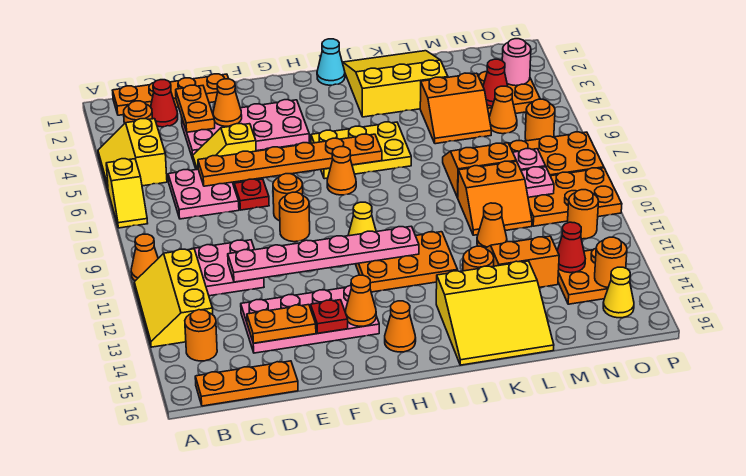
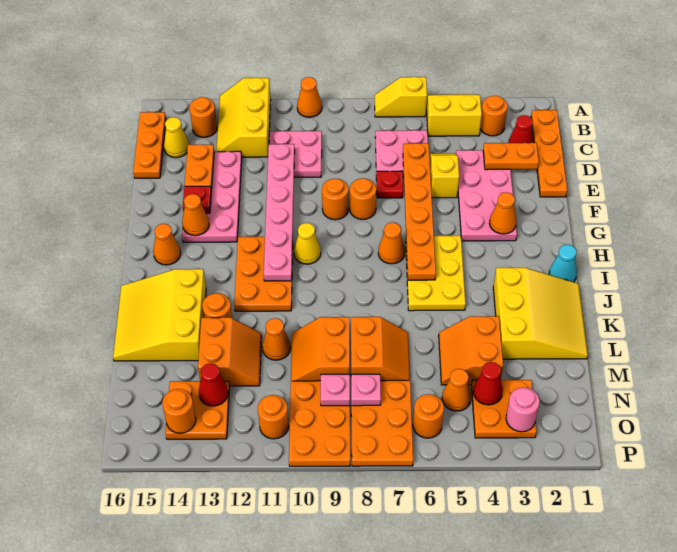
yellow slope A11:B13 level 1 top B -> yellow slope A12:C13 level 1 top 12
orange cone E3 level 2 -> orange cone G3 level 2
yellow cone O15 level 1 -> yellow cone C15 level 1

